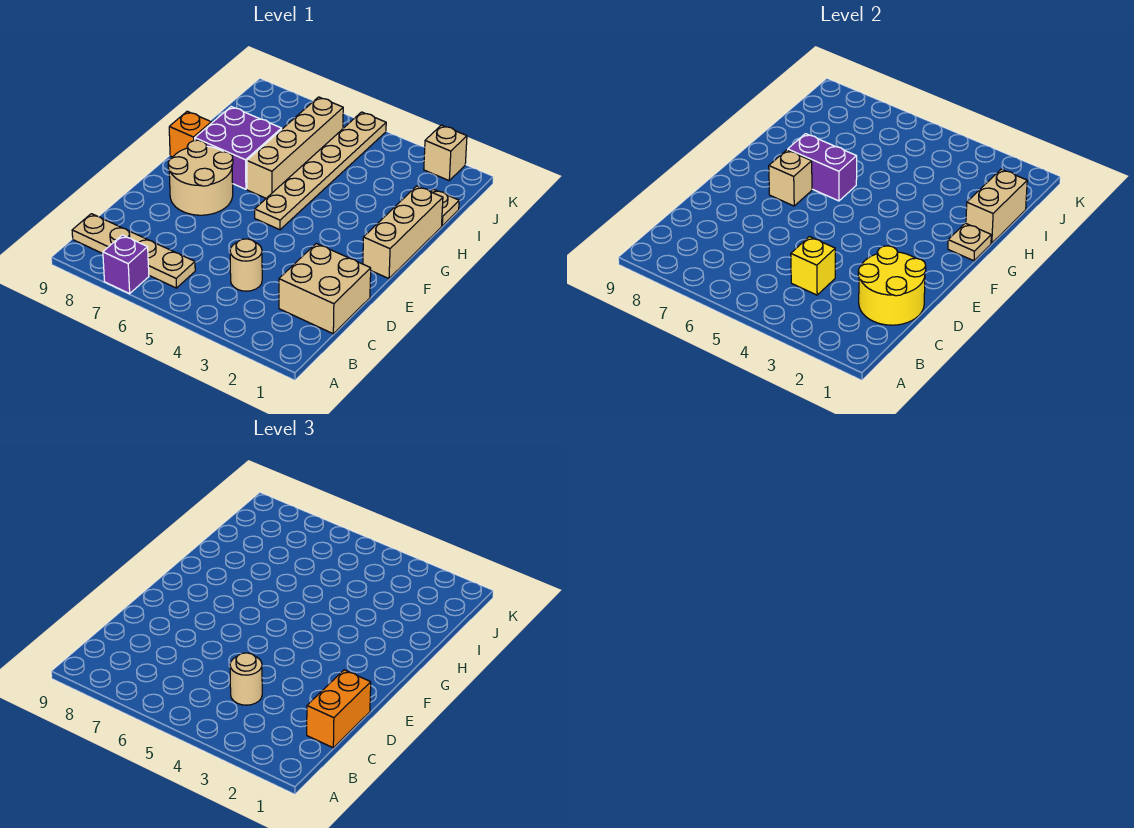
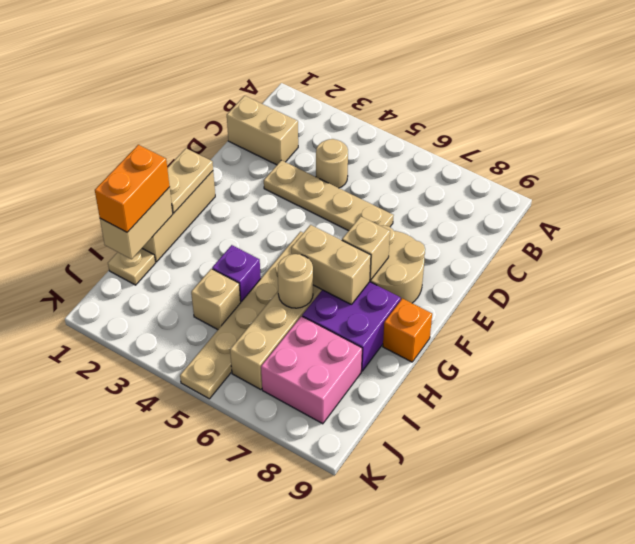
purple brick A7 level 1 -> purple brick H4 level 1
tan plate B6:B9 level 1 -> tan plate D3:D6 level 1
tan brick C1:D2 level 1 -> tan brick C1:C2 level 1
yellow round brick C1:D2 level 2 -> none
orange brick C1:D1 level 3 -> orange brick H1:I1 level 3
yellow brick C4 level 2 -> none
tan round brick C4 level 3 -> tan round brick H6 level 2
tan plate G1 level 2 -> tan plate F1:G1 level 2
purple brick G6:G7 level 2 -> tan brick G6:G7 level 2
none -> pink brick I7:J8 level 1
tan brick K2 level 1 -> tan brick I4 level 1

